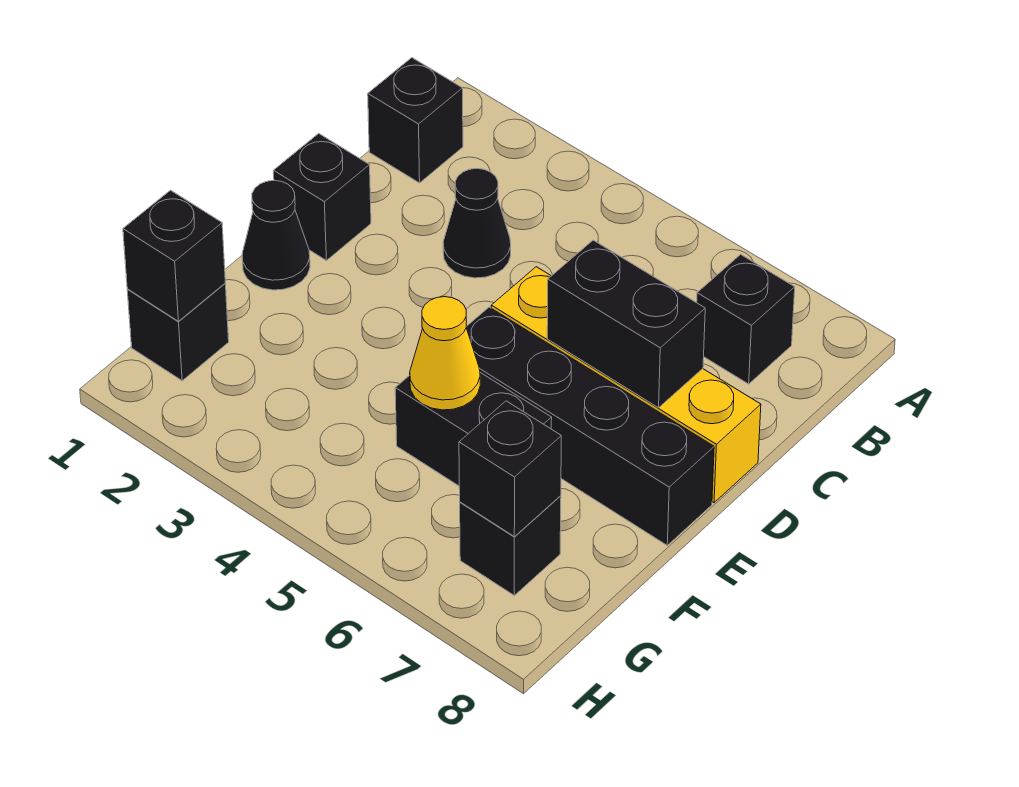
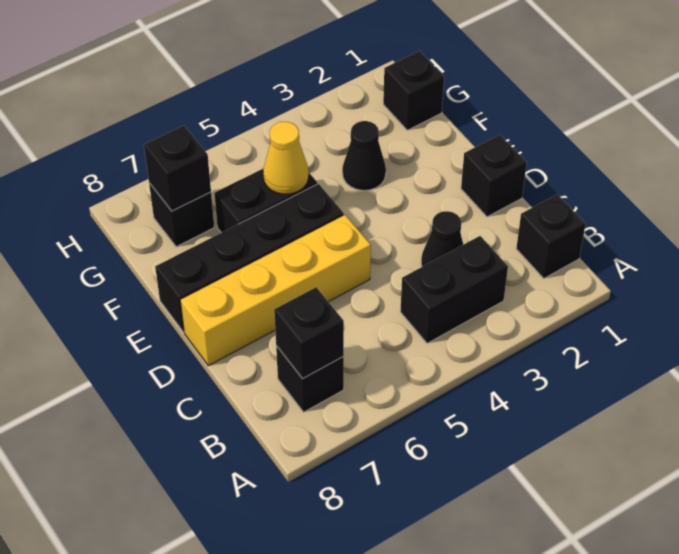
black brick D6:D7 level 2 -> black brick B3:B4 level 1
black cone E1 level 1 -> black cone F3 level 1
black brick G1 level 2 -> black brick B7 level 2

